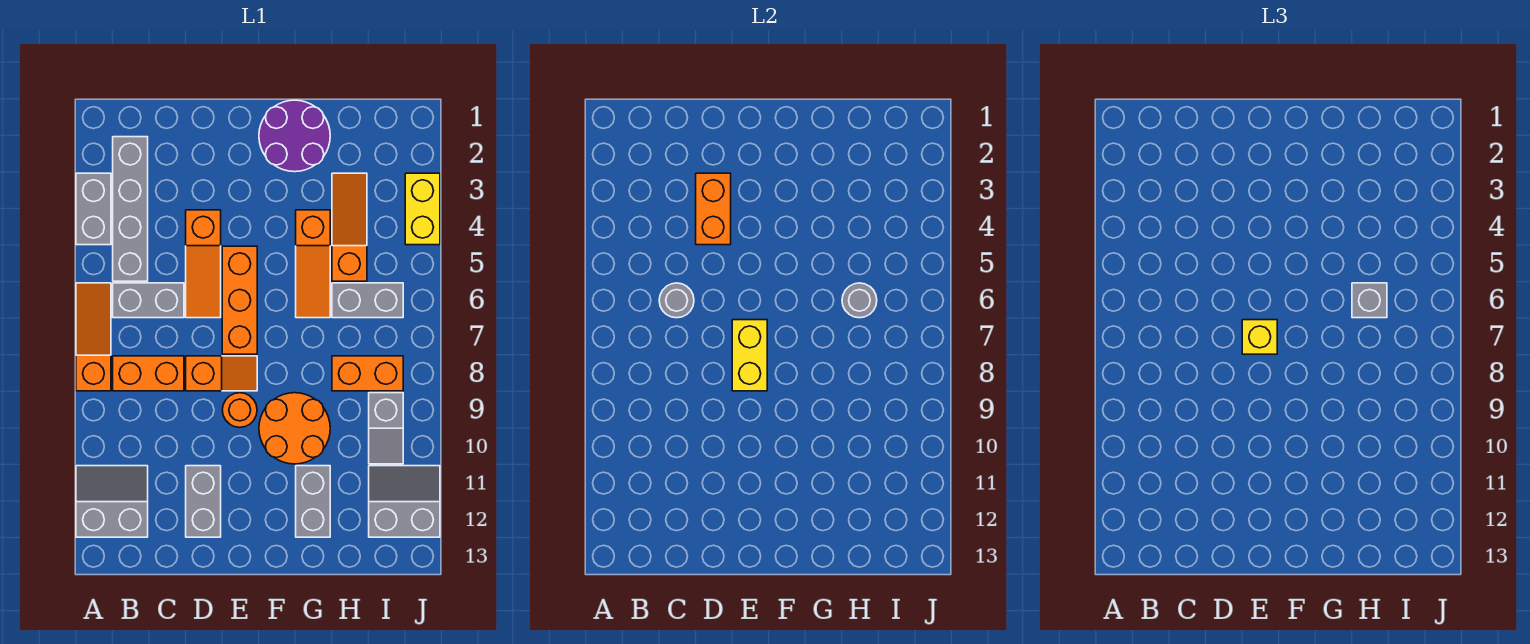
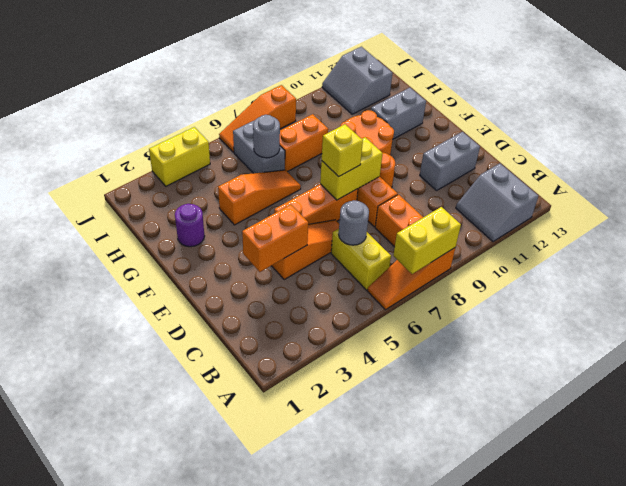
grey brick A3:A4 level 1 -> none
none -> yellow brick A7:A8 level 2
grey brick B2:B5 level 1 -> none
grey brick B6:C6 level 1 -> yellow brick B6:C6 level 1
purple round brick F1:G2 level 1 -> purple round brick G2 level 1
orange slope H3:H5 level 1 top 5 -> orange slope J6:J8 level 1 top 8
grey brick H6 level 3 -> none
orange brick H8:I8 level 1 -> orange brick H7:H8 level 1
grey slope I9:I10 level 1 top 9 -> none

